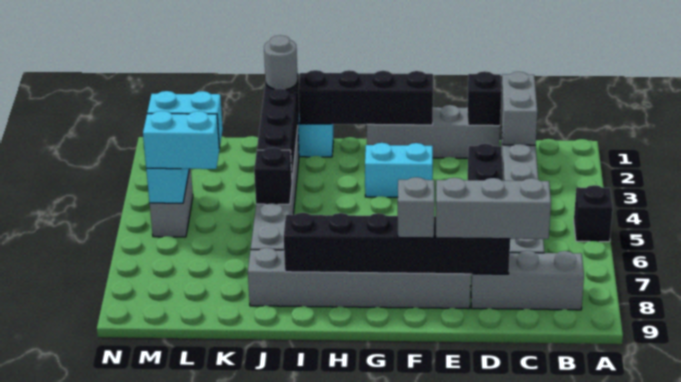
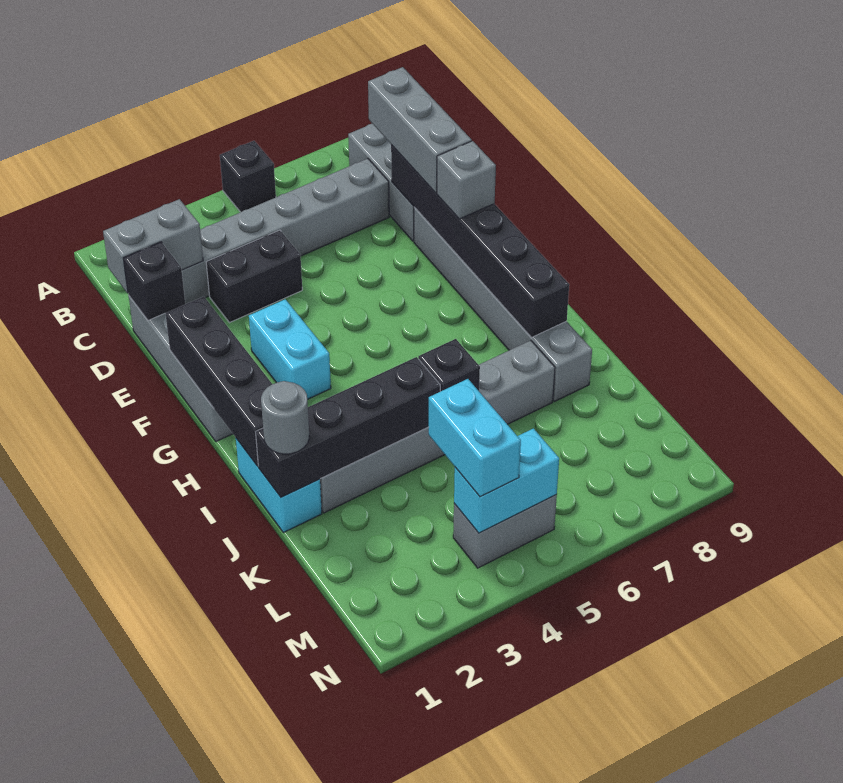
cyan brick L5:M5 level 3 -> none

